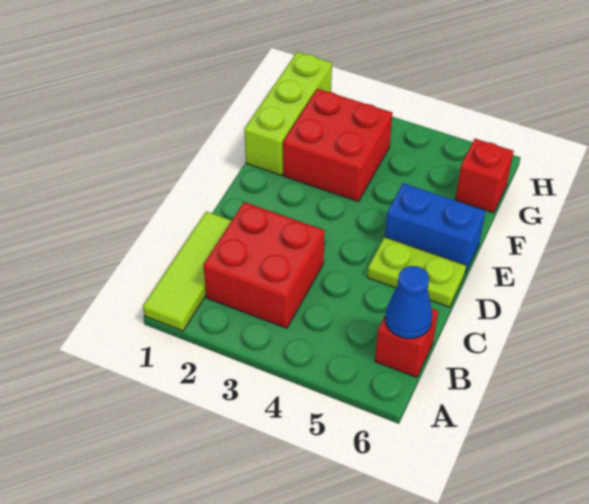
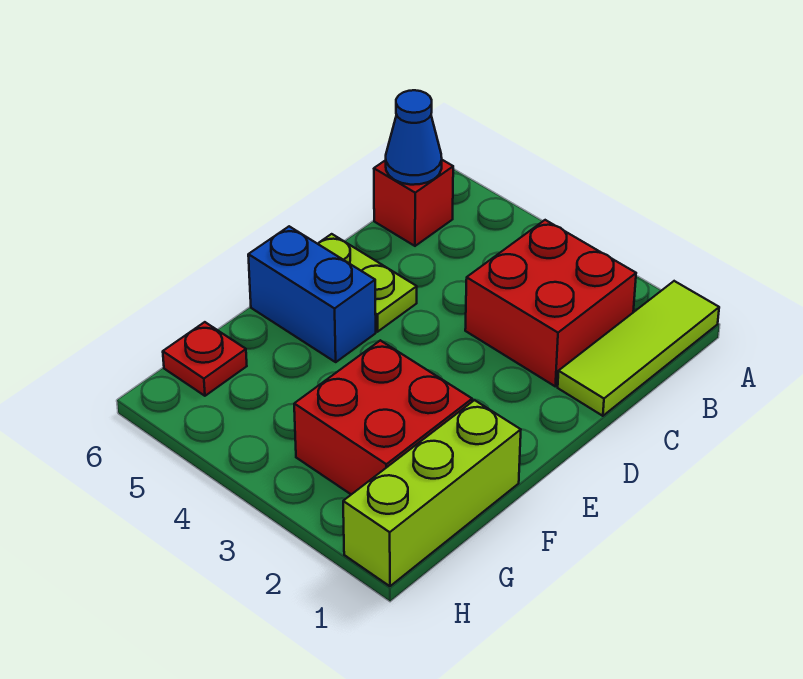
red brick G6 level 1 -> red plate G6 level 1

